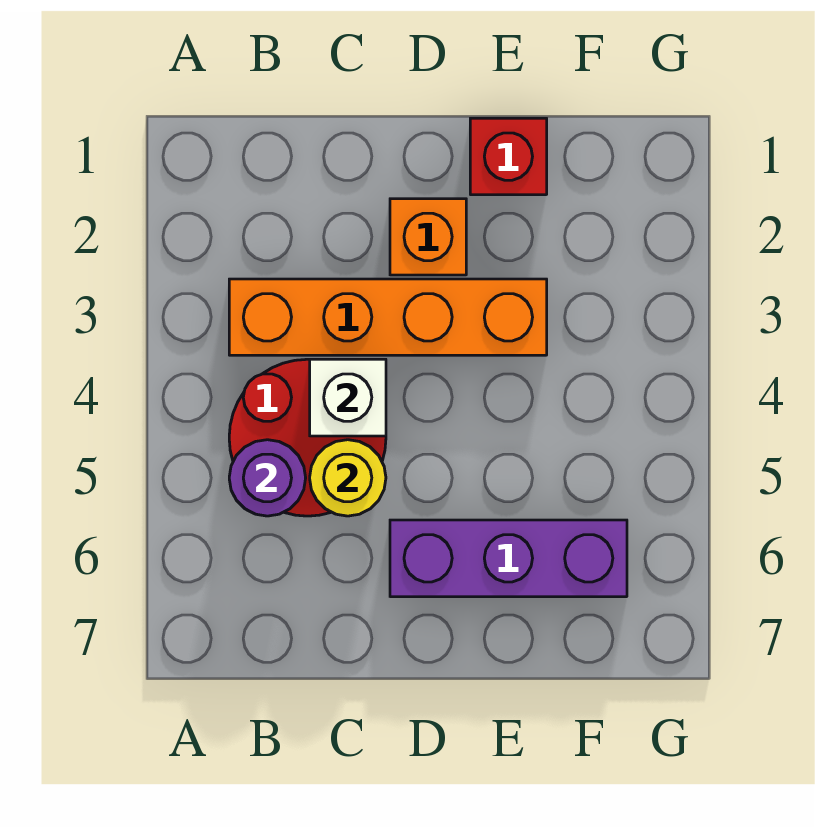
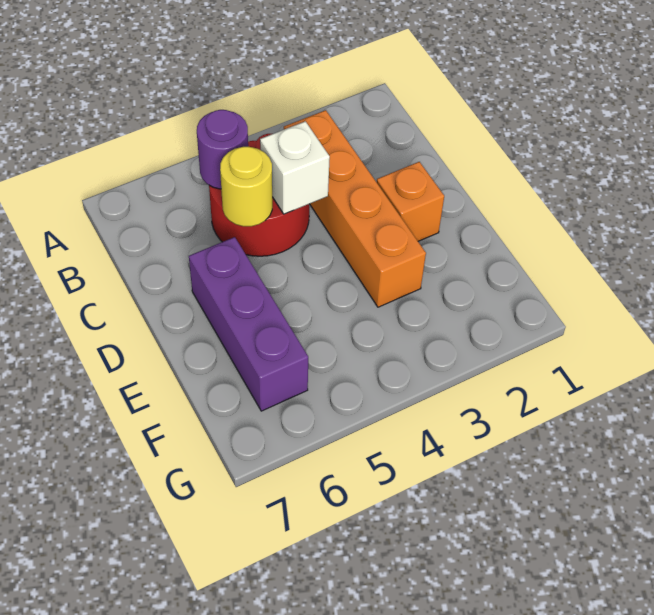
red brick E1 level 1 -> none

